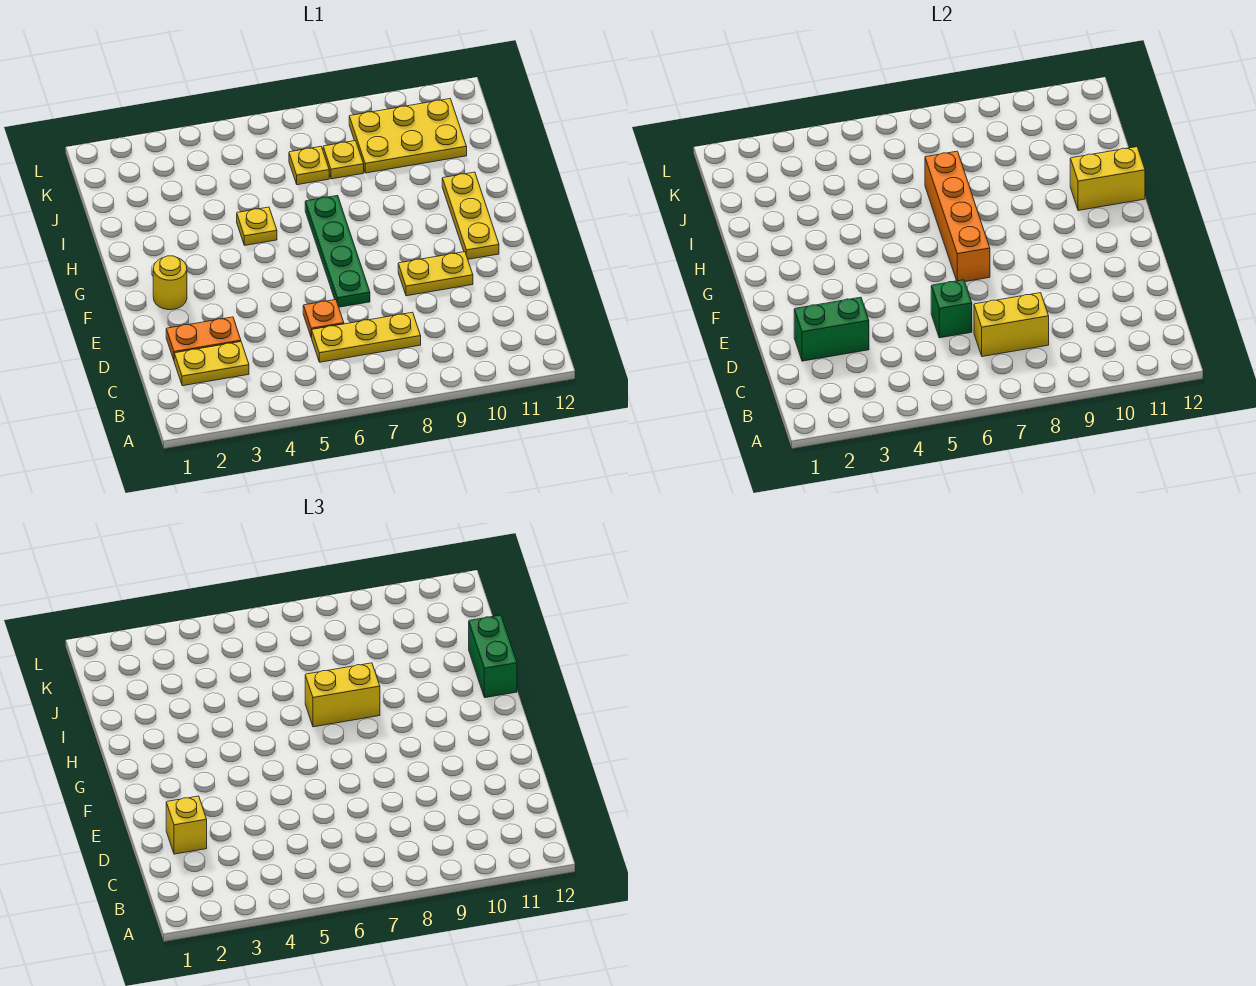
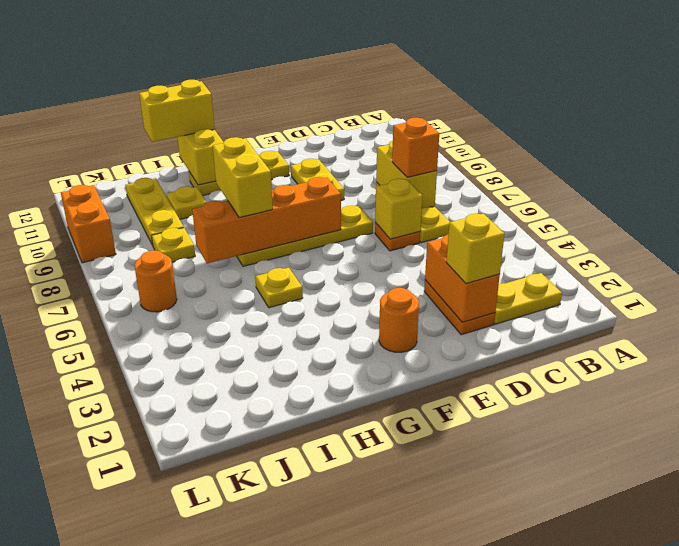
yellow plate C2:C3 level 1 -> yellow plate B2:C2 level 1
none -> orange brick C7 level 3
green brick D2:D3 level 2 -> orange brick D2:D3 level 2
green brick D6 level 2 -> yellow brick D6 level 2
green plate E7:H7 level 1 -> yellow plate E7:H7 level 1
yellow round brick F2 level 1 -> orange round brick F2 level 1
green brick H12:I12 level 3 -> yellow brick H12:I12 level 3
yellow plate J7 level 1 -> yellow plate I10 level 1
yellow plate J9:K11 level 1 -> yellow plate J9:J11 level 1
none -> orange round brick K6 level 1
none -> orange brick L9:L10 level 1

